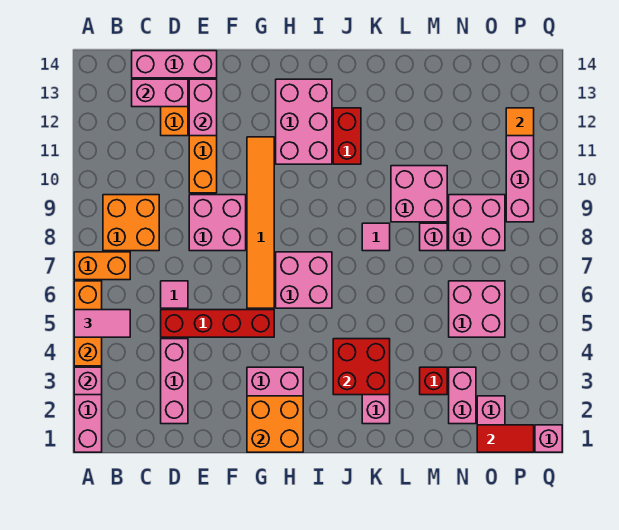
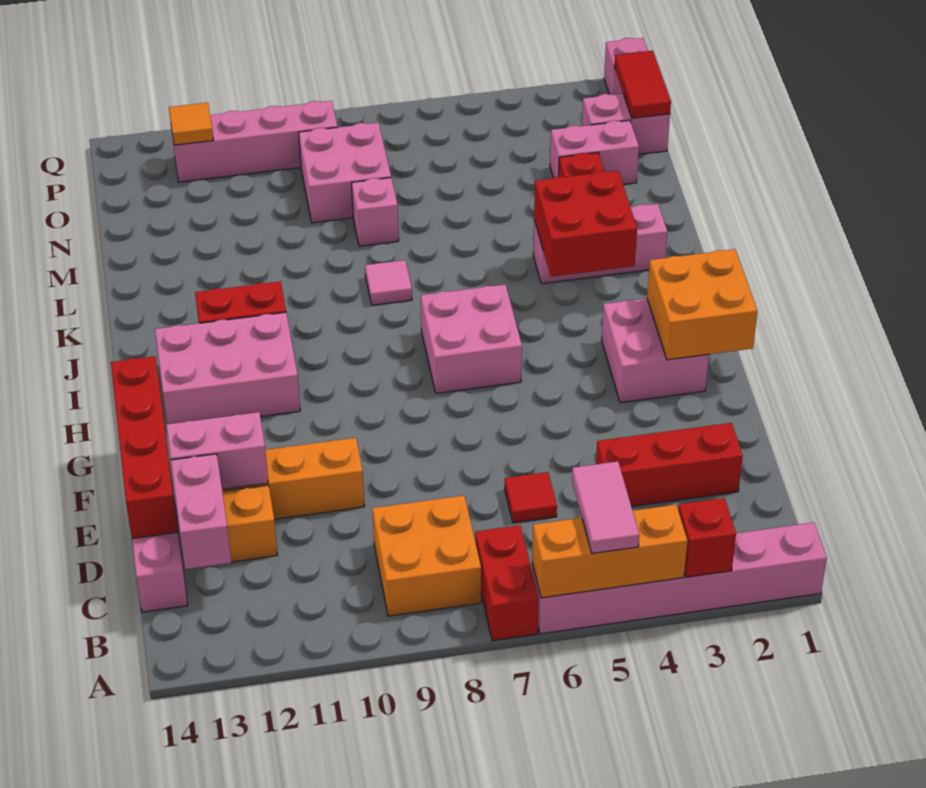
pink brick A3 level 2 -> red brick A3 level 2
orange brick A7:B7 level 1 -> red brick A7:B7 level 1
pink brick D2:D4 level 1 -> red brick D2:D4 level 1
red brick D5:G5 level 1 -> red brick D14:G14 level 2
pink tile D6 level 1 -> red tile D6 level 1
pink brick E8:F9 level 1 -> none
orange tile G6:G11 level 1 -> none
pink brick L9:M10 level 1 -> none
pink brick N5:O6 level 1 -> none

